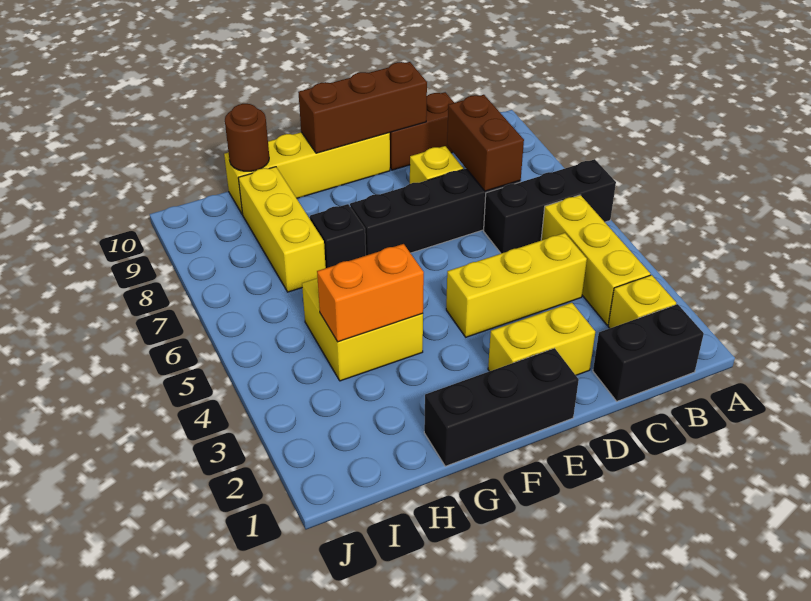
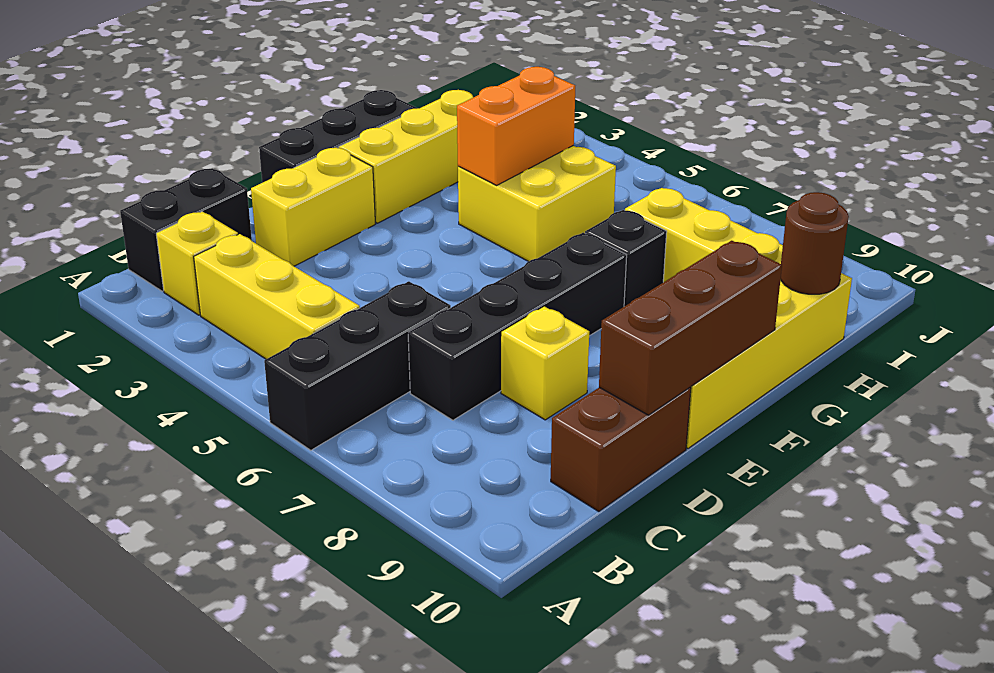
yellow brick C4:E4 level 1 -> yellow brick F2:H2 level 1
brown brick C7:C8 level 2 -> none

